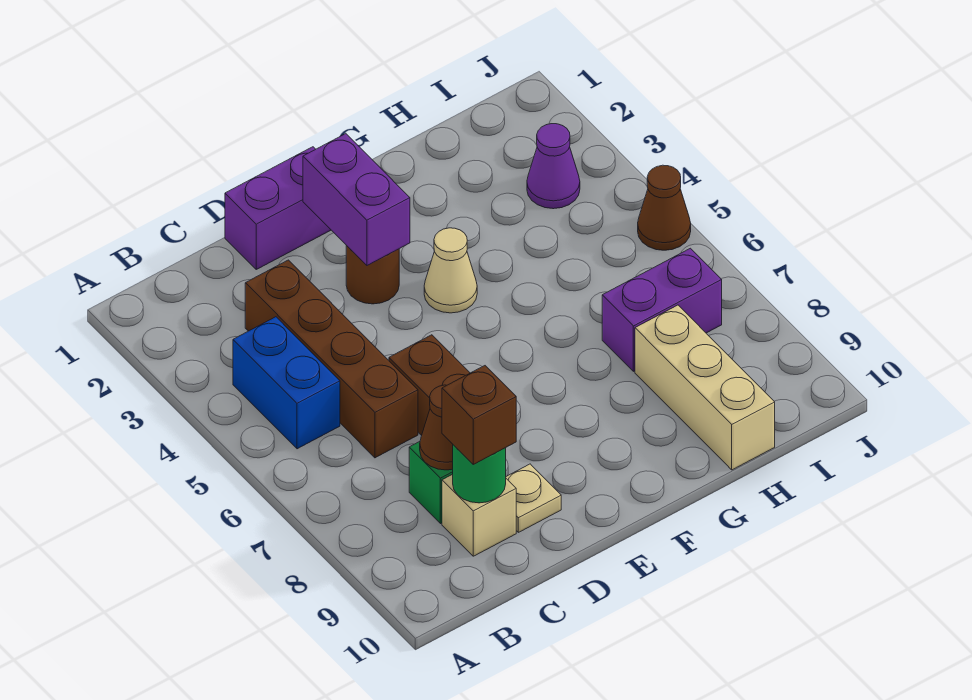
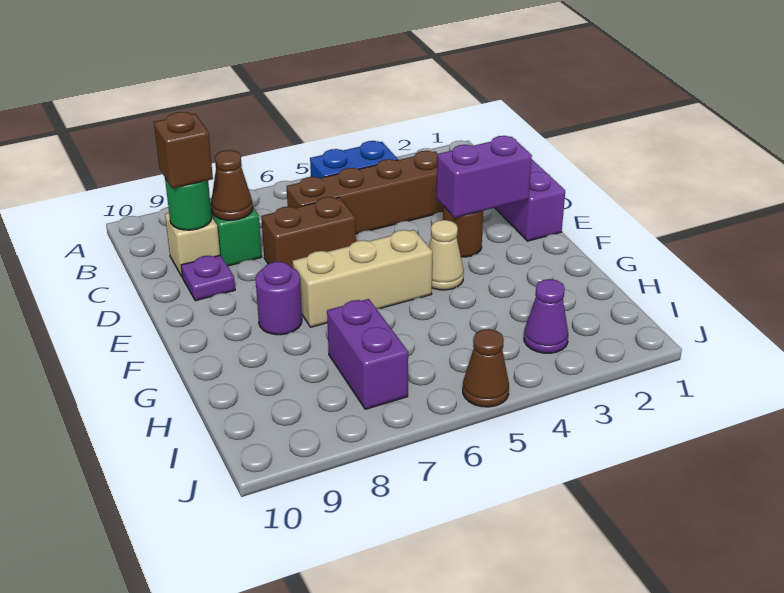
tan plate D9 level 1 -> purple plate D9 level 1
none -> purple round brick F8 level 1
tan brick H8:H10 level 1 -> tan brick F5:F7 level 1

